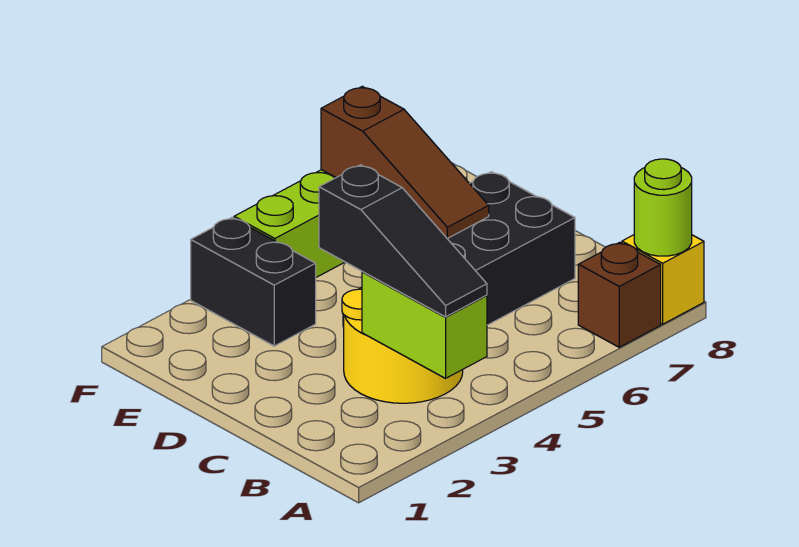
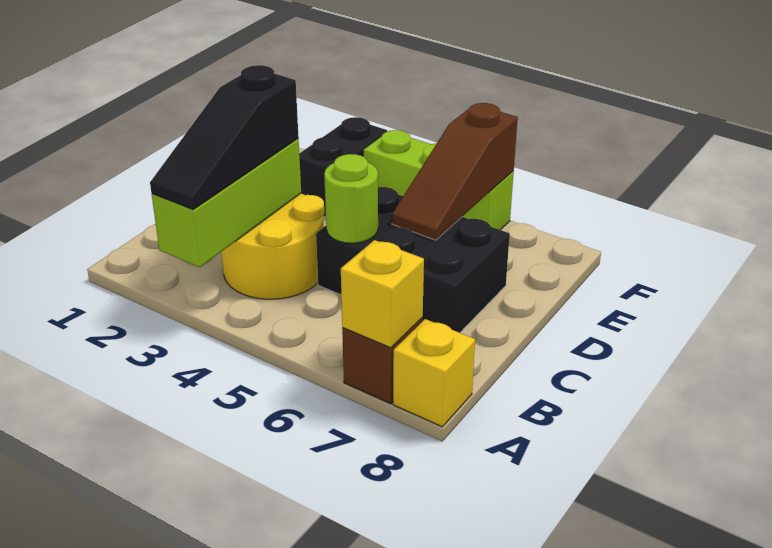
lime brick A3:B3 level 2 -> lime brick A3:C3 level 2
none -> yellow brick A7 level 2
lime round brick A8 level 2 -> lime round brick C5 level 2

